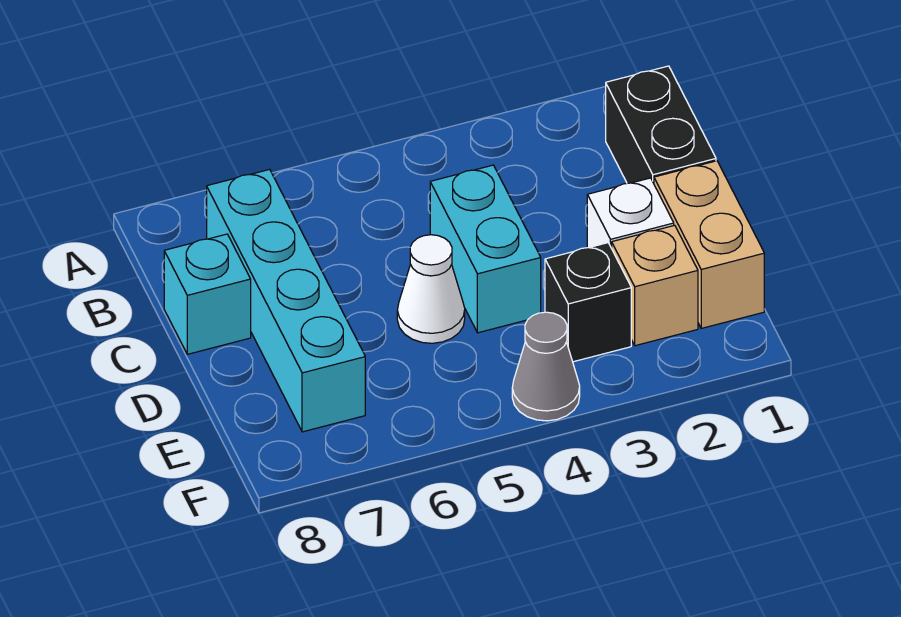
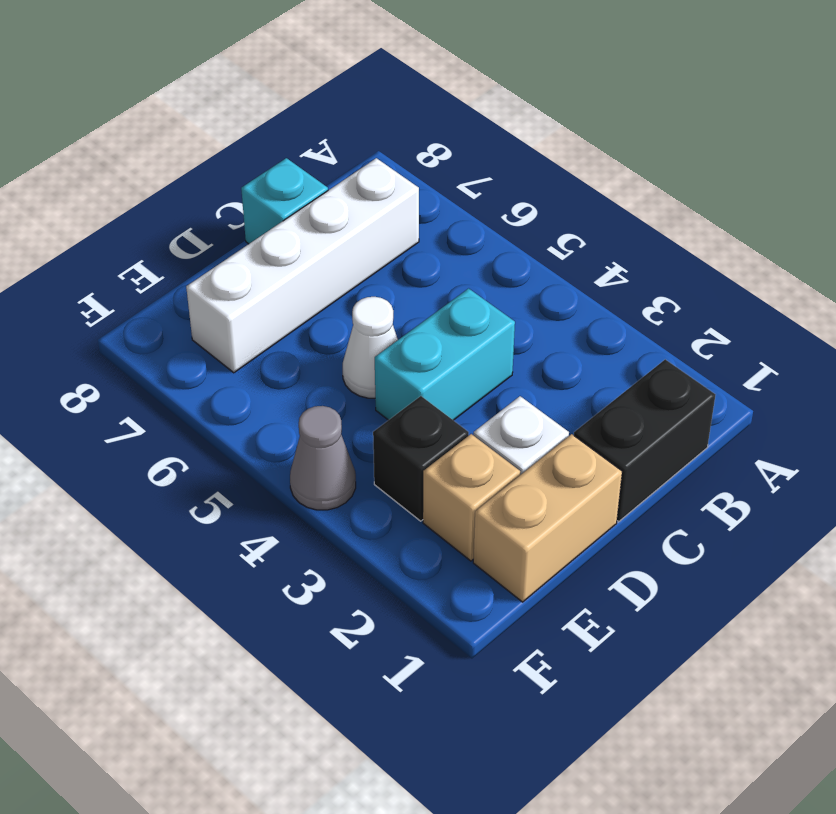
cyan brick B7:E7 level 1 -> white brick B7:E7 level 1

